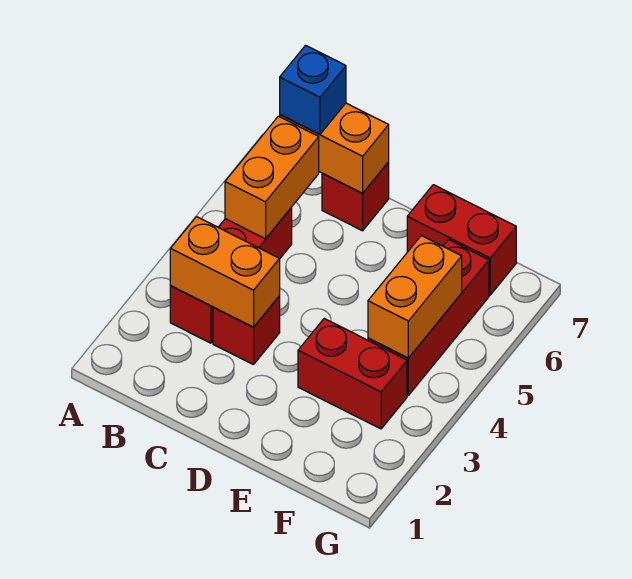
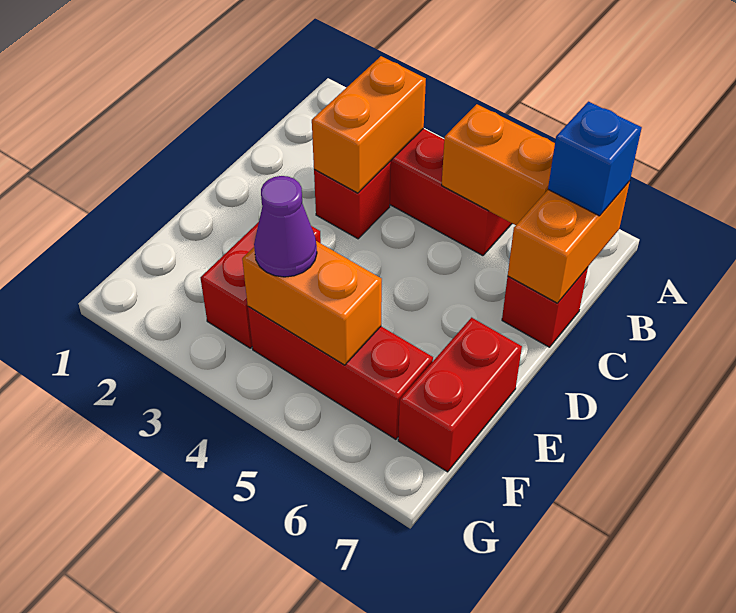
none -> purple cone F4 level 3

